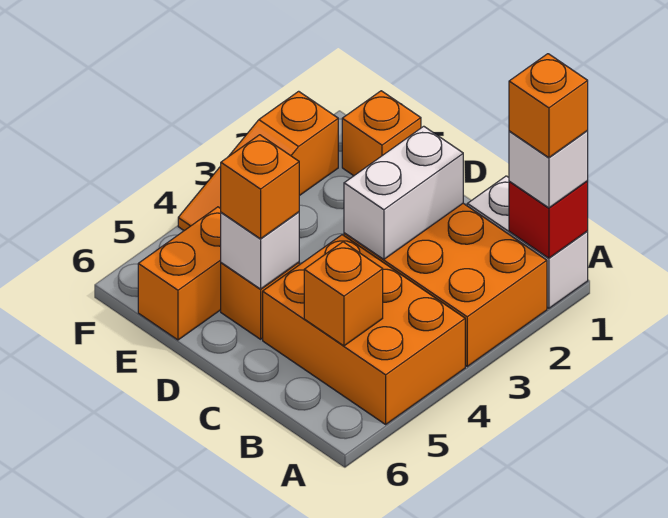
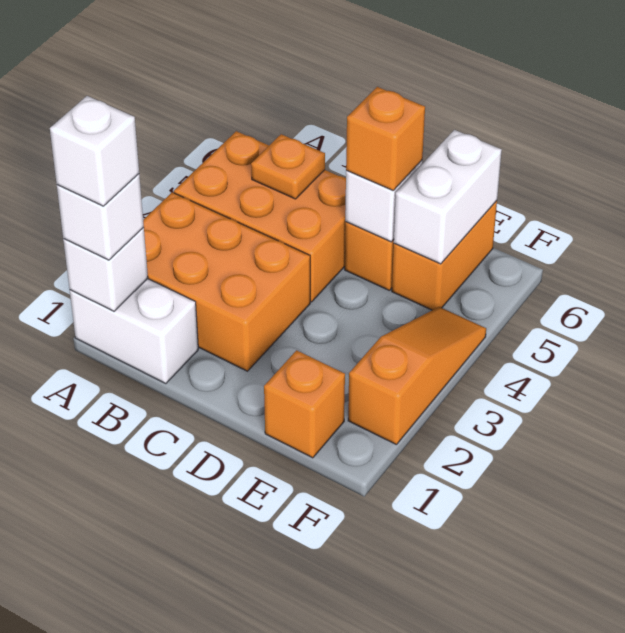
red brick A1 level 2 -> white brick A1 level 2
orange brick A1 level 4 -> white brick A1 level 4
orange brick B5 level 2 -> orange plate B5 level 2
white brick C2:C3 level 2 -> white brick E5:E6 level 2

